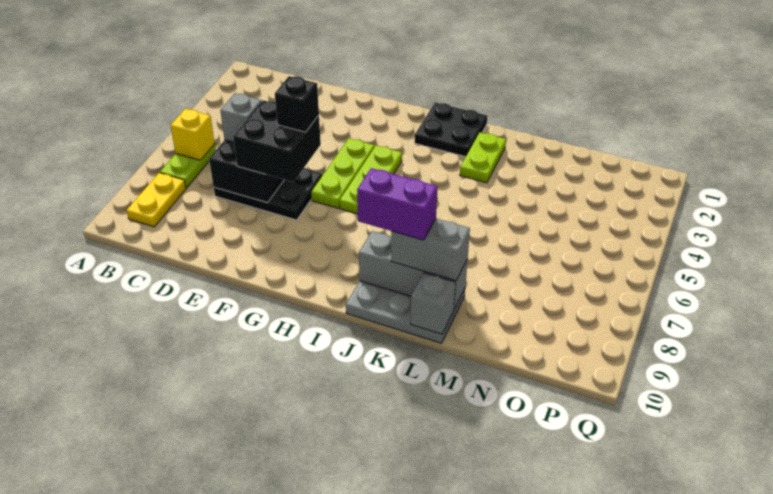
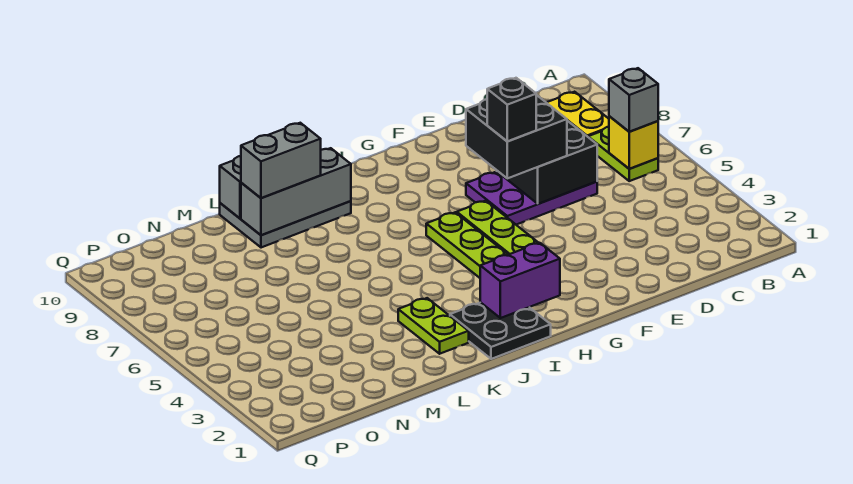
black plate D6:F7 level 1 -> purple plate D6:F7 level 1
grey brick D6 level 3 -> grey brick B6 level 3
purple brick J9:K9 level 4 -> purple brick H2:I2 level 2

